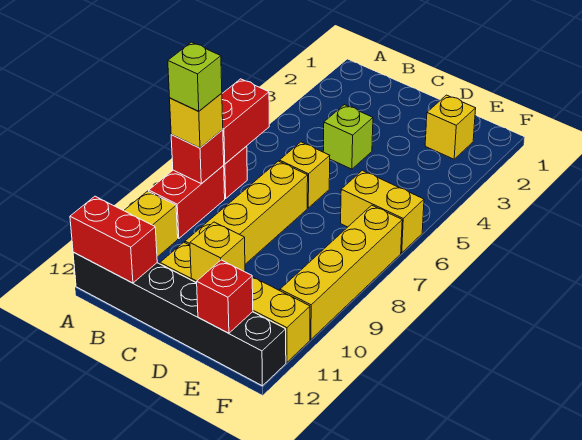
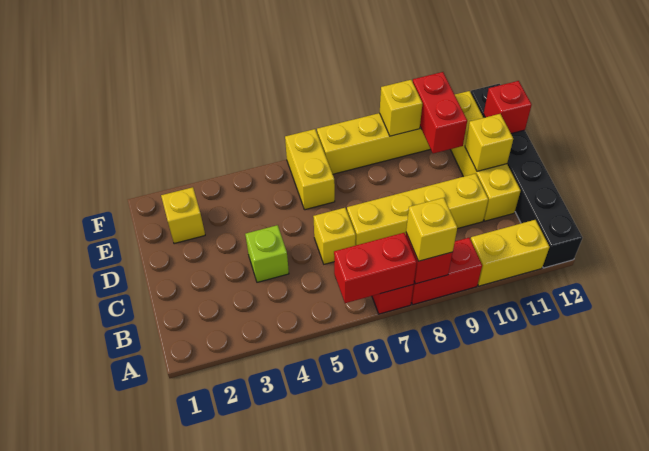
lime brick A8 level 4 -> none
red brick A12:B12 level 2 -> red brick E10:F10 level 2
none -> yellow brick F9 level 2

